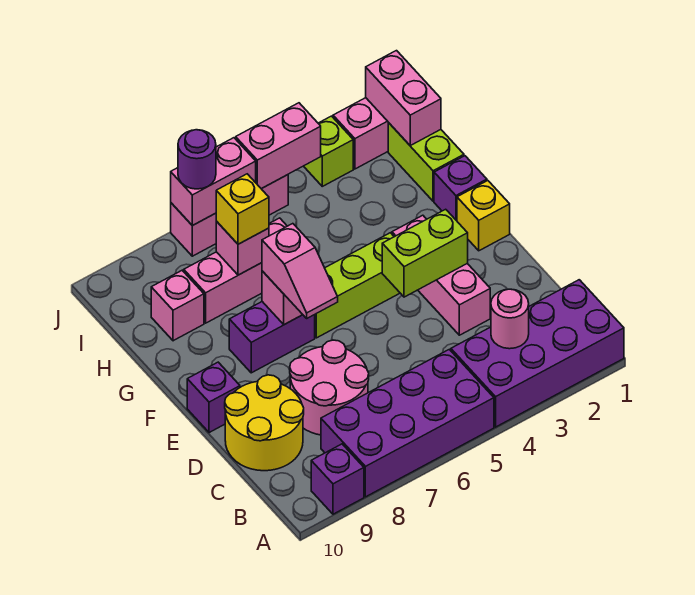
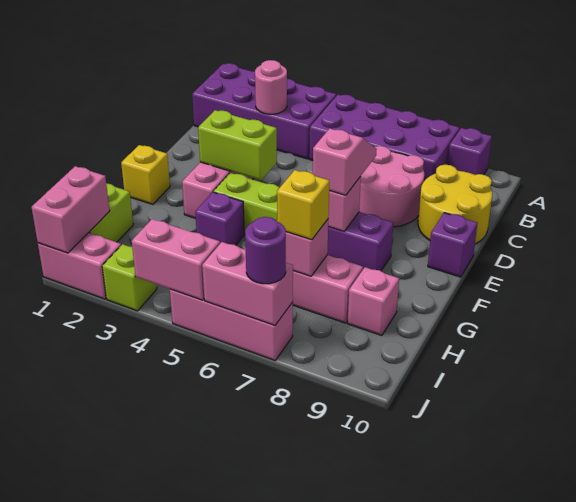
purple brick G1 level 1 -> purple brick G4 level 1

